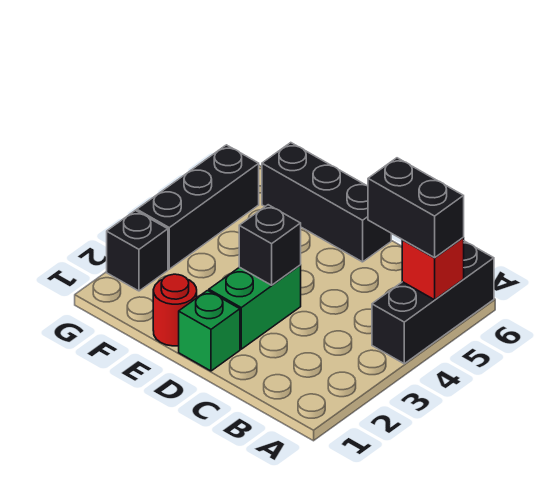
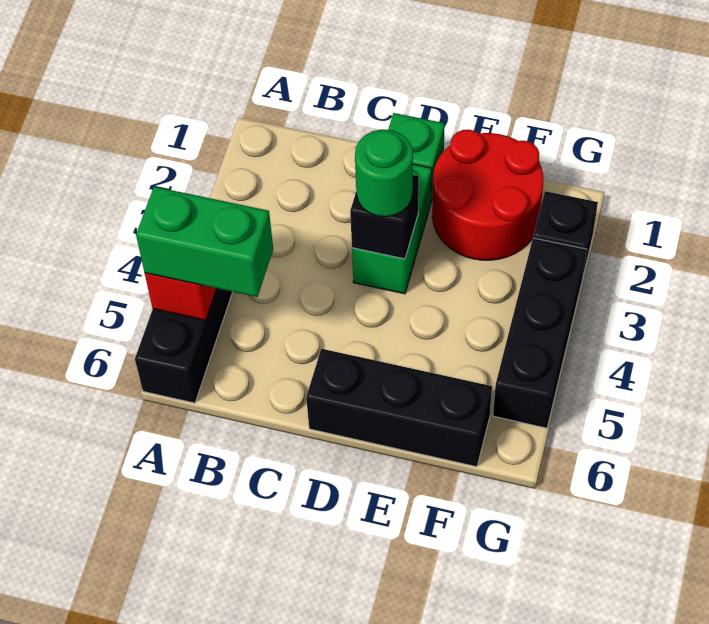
black brick A5:B5 level 3 -> green brick A5:B5 level 3
none -> green round brick D3 level 3
red round brick E1 level 1 -> red round brick E1:F2 level 1

